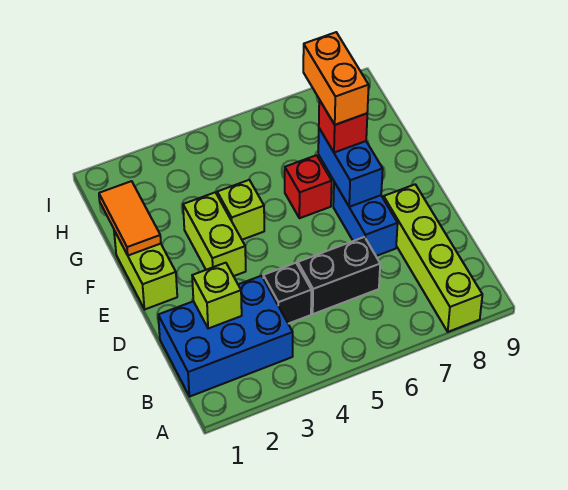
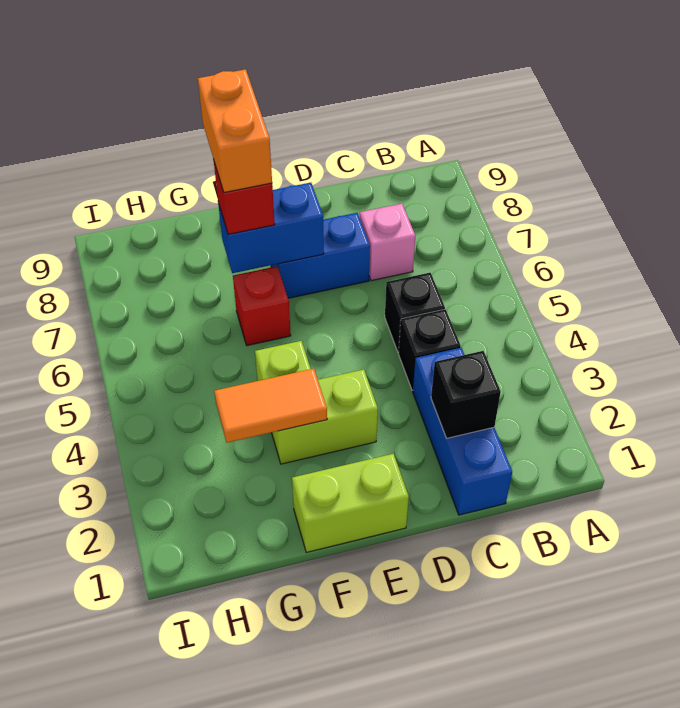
lime brick A8:D8 level 1 -> none
blue brick B1:C3 level 1 -> blue brick C1:C3 level 1
lime brick C2 level 2 -> black brick C2 level 2
black brick C5:C6 level 1 -> black brick C5 level 1
none -> pink brick C7 level 1
orange tile F1:G1 level 2 -> orange tile F3:G3 level 2
orange brick F7:G7 level 4 -> orange brick F7:F8 level 4

